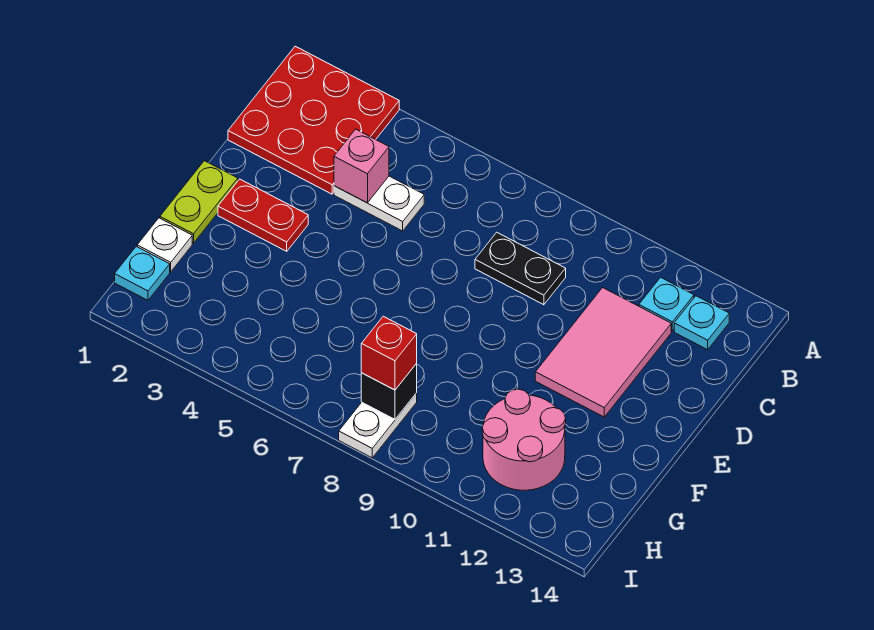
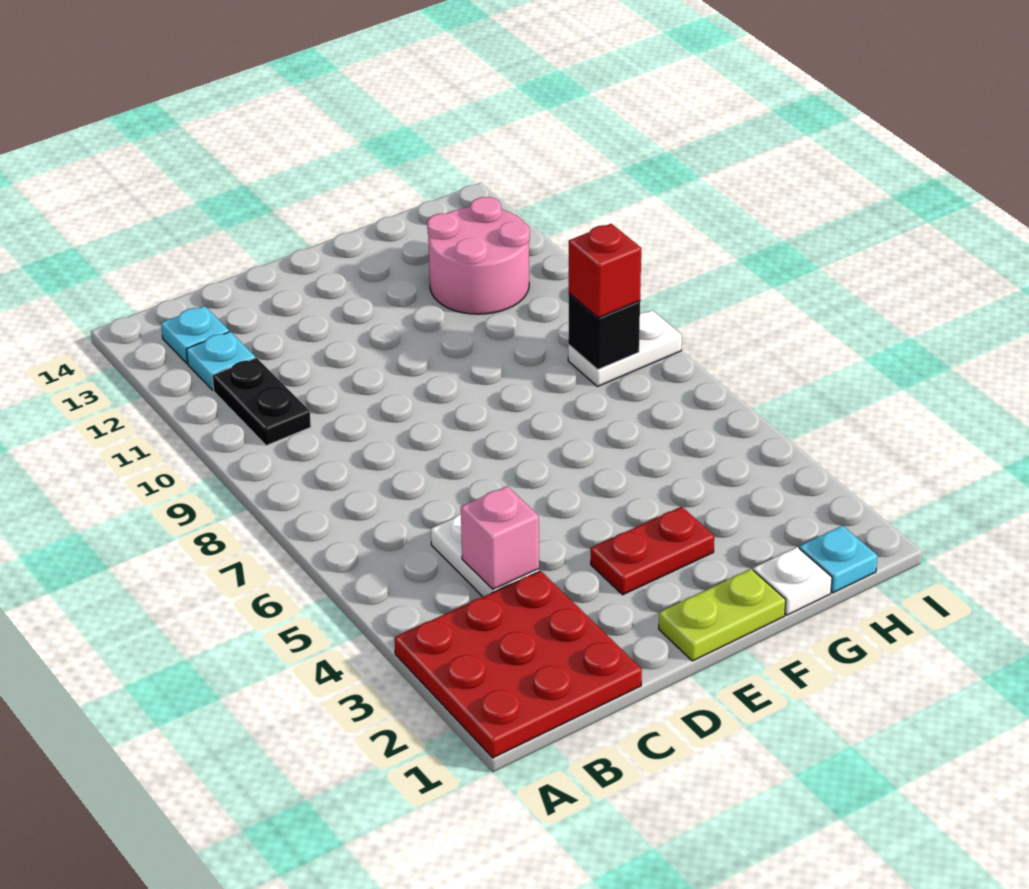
black plate C8:C9 level 1 -> black plate B10:B11 level 1
pink tile C11:E12 level 1 -> none
red plate E2:E3 level 1 -> red plate E3:F3 level 1

